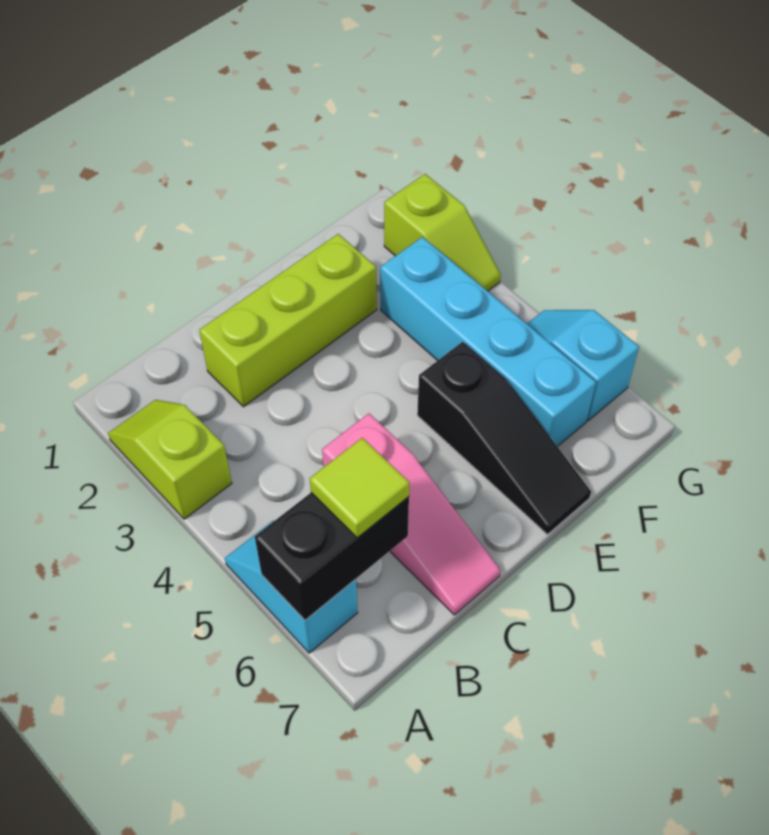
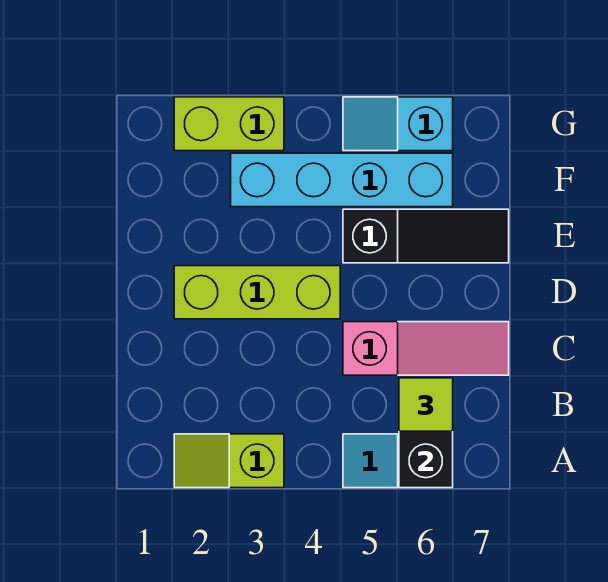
lime brick C2:E2 level 1 -> lime brick D2:D4 level 1
lime slope G2:G3 level 1 top 2 -> lime brick G2:G3 level 1

